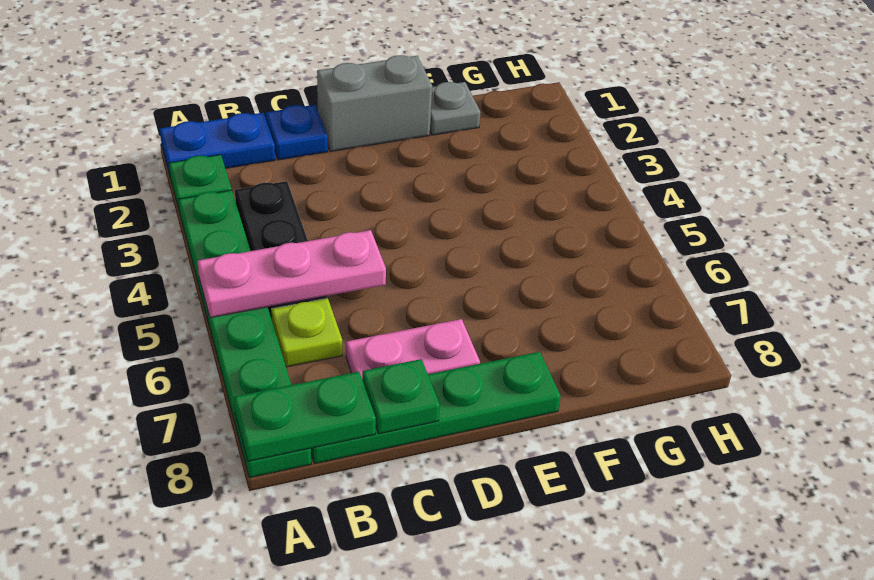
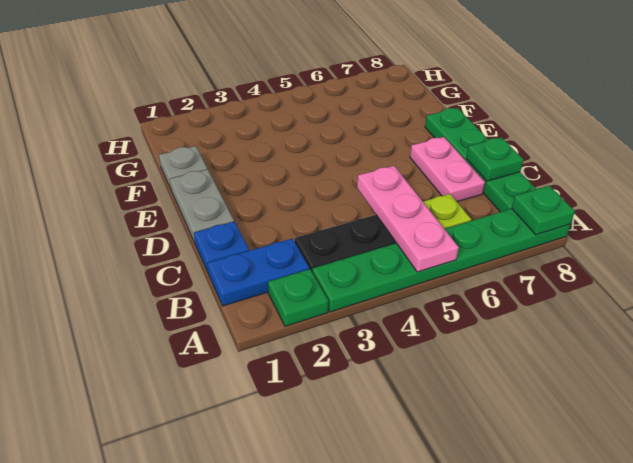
blue plate A1:B1 level 1 -> blue plate B1:B2 level 1
green plate A8:B8 level 2 -> green plate A8 level 2
grey brick D1:E1 level 1 -> grey plate D1:E1 level 1

